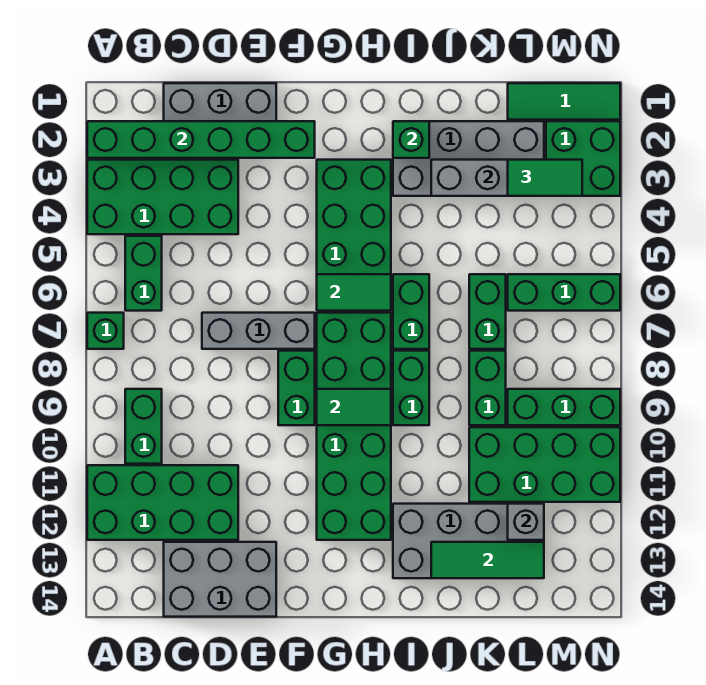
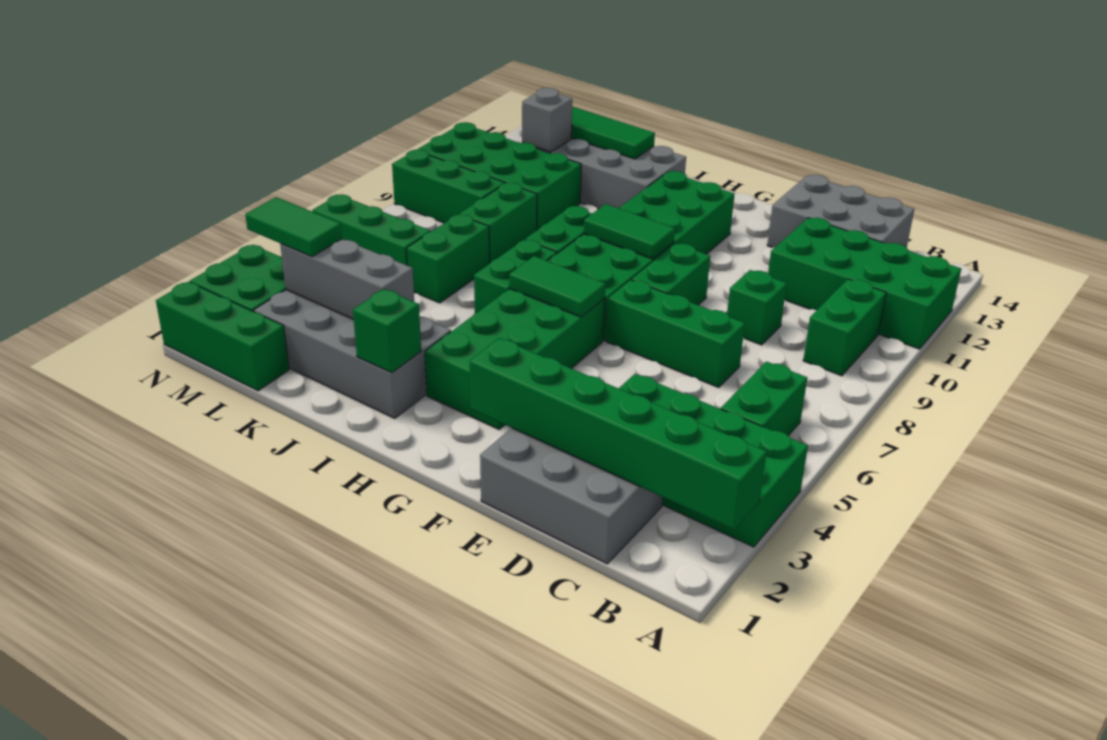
green brick A7 level 1 -> green brick D9 level 1
grey brick D7:F7 level 1 -> green brick D7:F7 level 1
green tile L1:N1 level 1 -> green brick L1:N1 level 1

